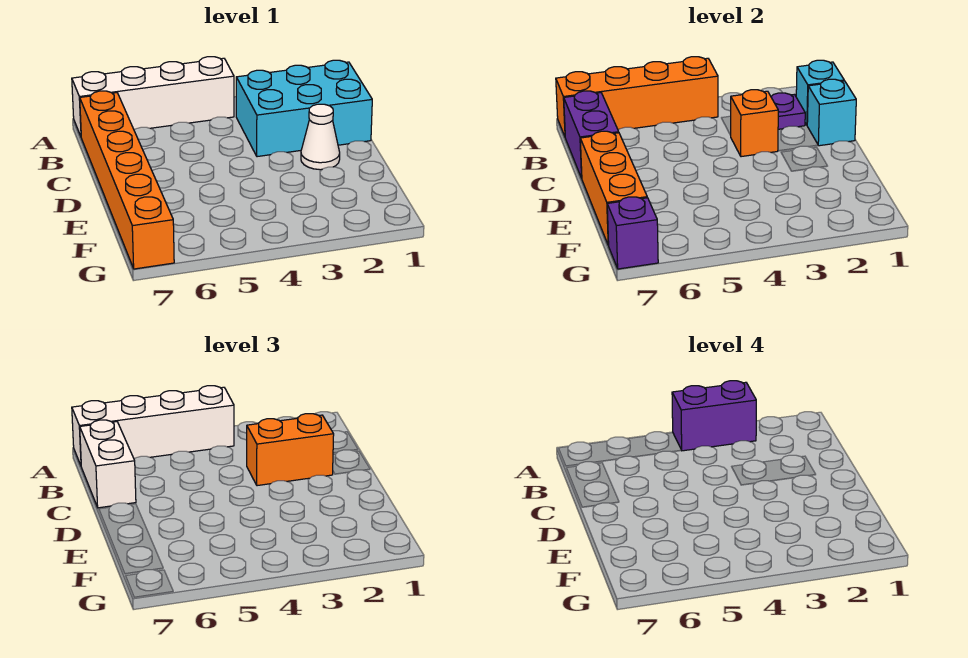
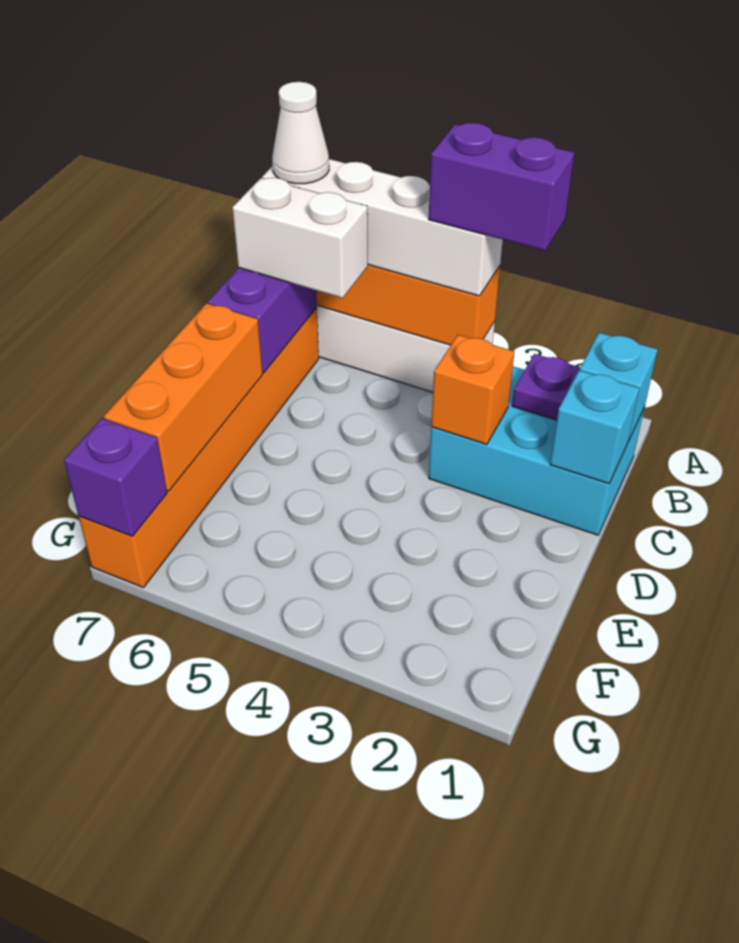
white brick B7:C7 level 3 -> white brick B6:B7 level 3
orange brick C2:C3 level 3 -> none
white cone D2 level 1 -> white cone A7 level 4

